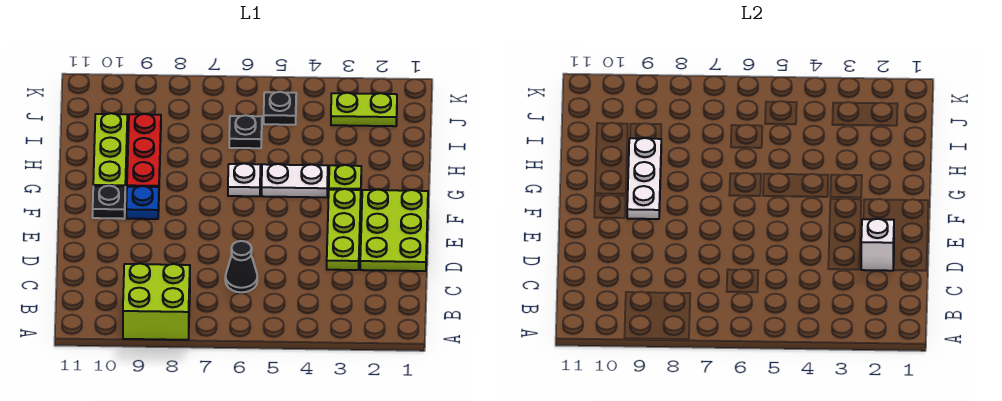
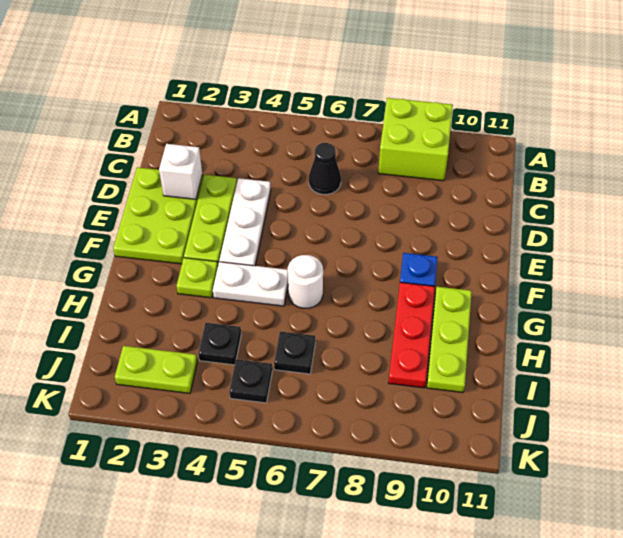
white plate F9:H9 level 2 -> white plate D4:F4 level 1
black plate F10 level 1 -> black plate I4 level 1
white plate G6 level 1 -> white round brick G6 level 1

